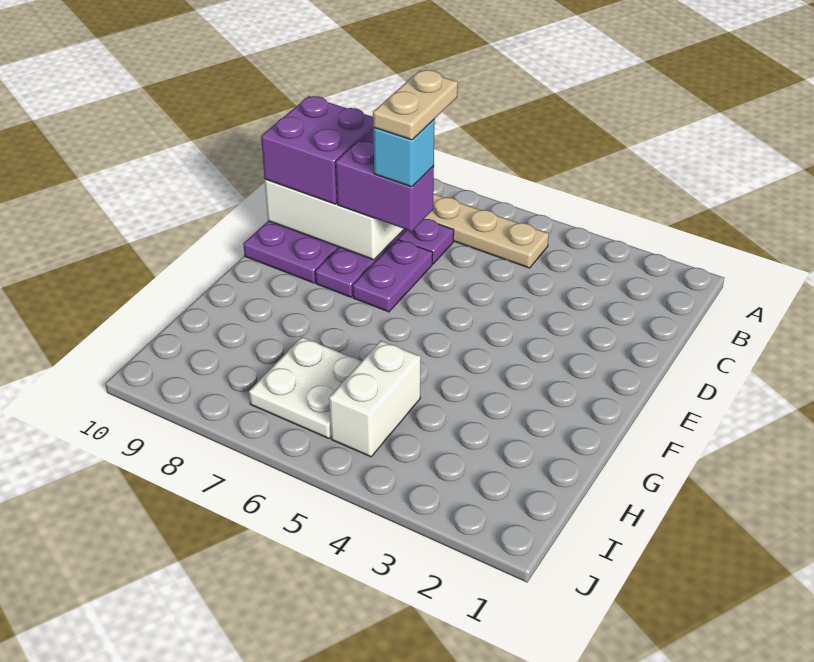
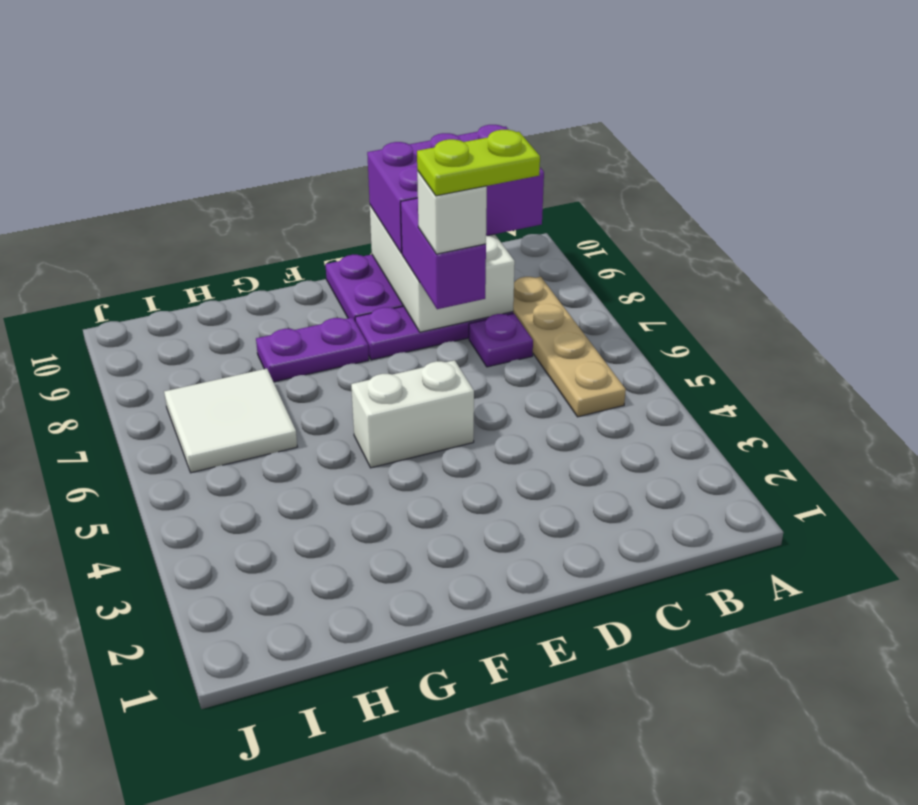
tan plate C7:D7 level 5 -> lime plate C7:D7 level 5
purple brick C9:D10 level 3 -> purple brick B9:D10 level 3
purple plate D7:E7 level 1 -> purple plate F8:G8 level 1
cyan brick D7 level 4 -> white brick D7 level 4
white brick H5:I5 level 1 -> white brick E5:F5 level 1
white plate H6:I7 level 1 -> white tile H6:I7 level 1

